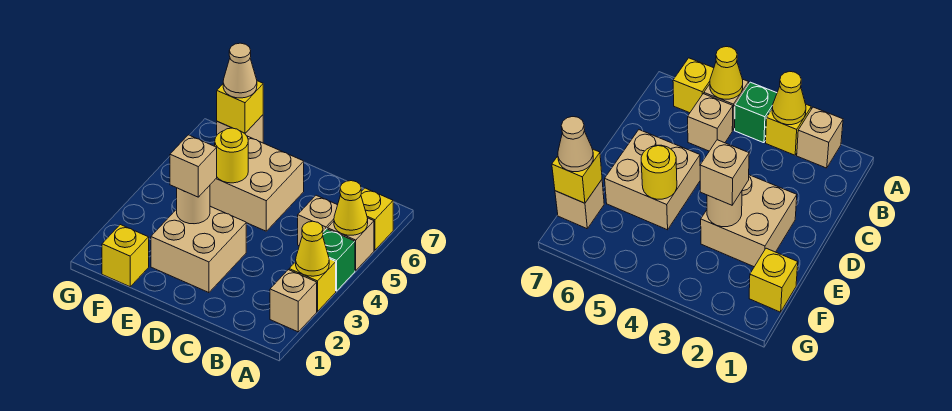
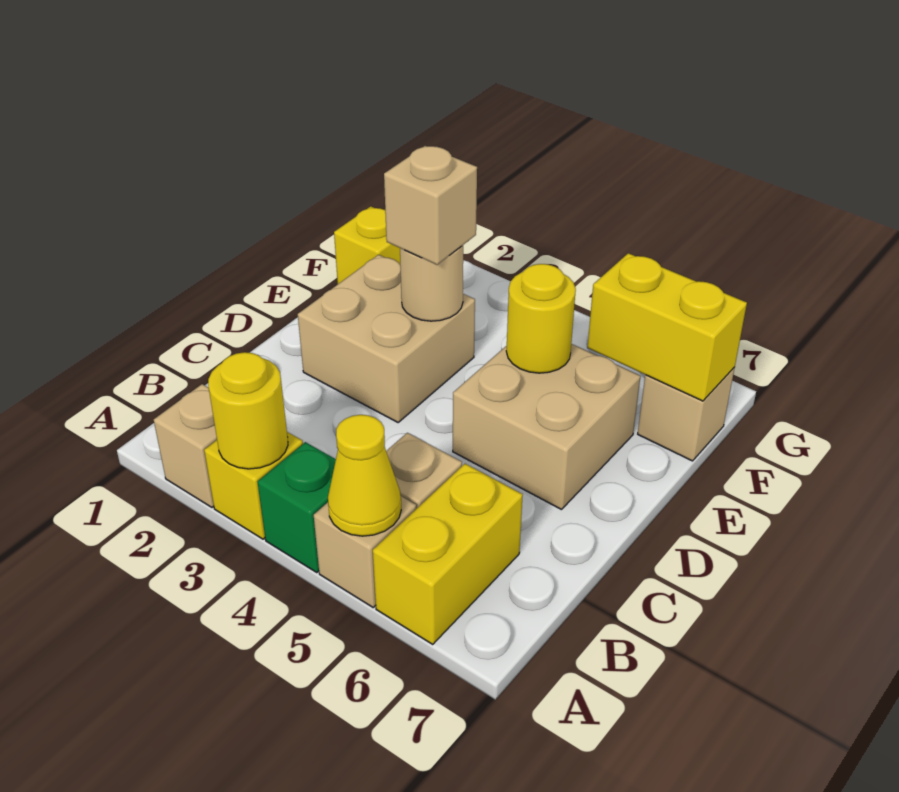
yellow cone A3 level 2 -> yellow round brick A3 level 2
yellow brick A6 level 1 -> yellow brick A6:B6 level 1
yellow brick F7 level 2 -> yellow brick F6:F7 level 2
tan cone F7 level 3 -> none

